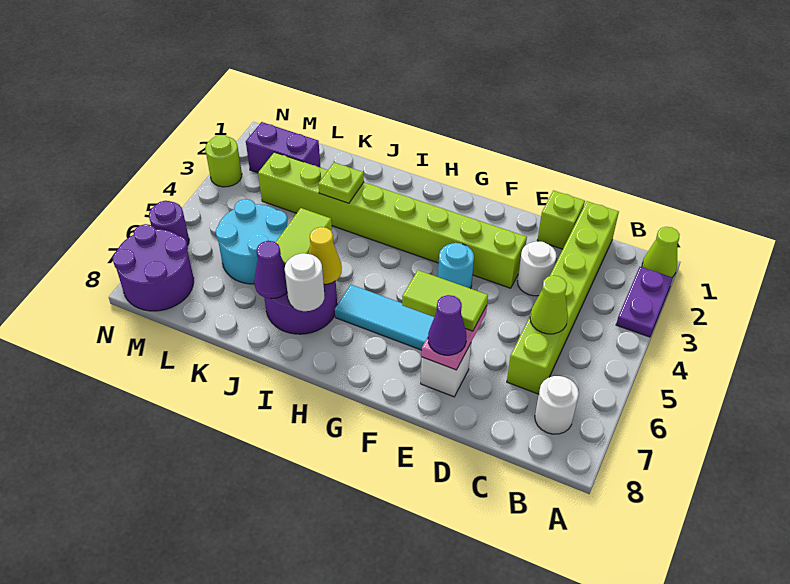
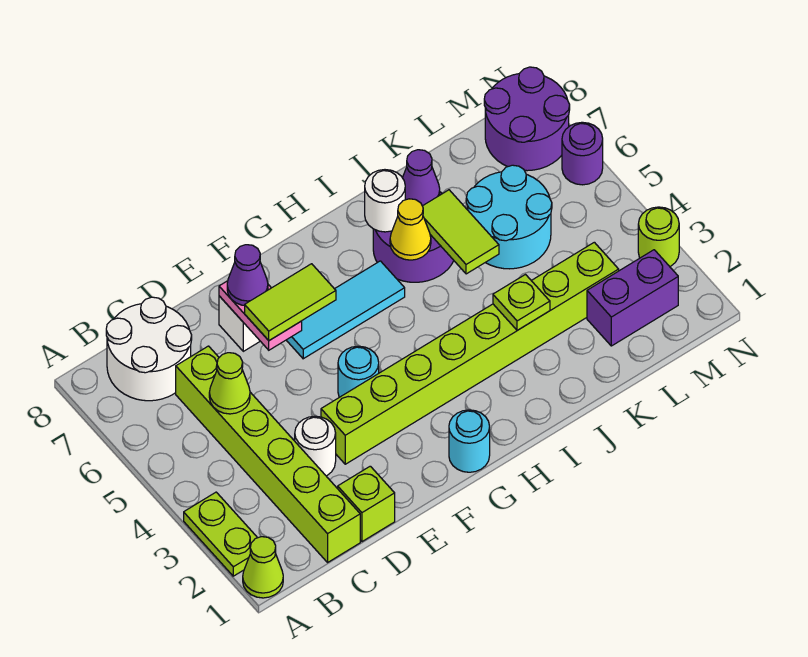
purple plate A2:A3 level 1 -> lime plate A2:A3 level 1
white round brick B7 level 1 -> white round brick B7:C8 level 1
none -> cyan round brick G1 level 1

